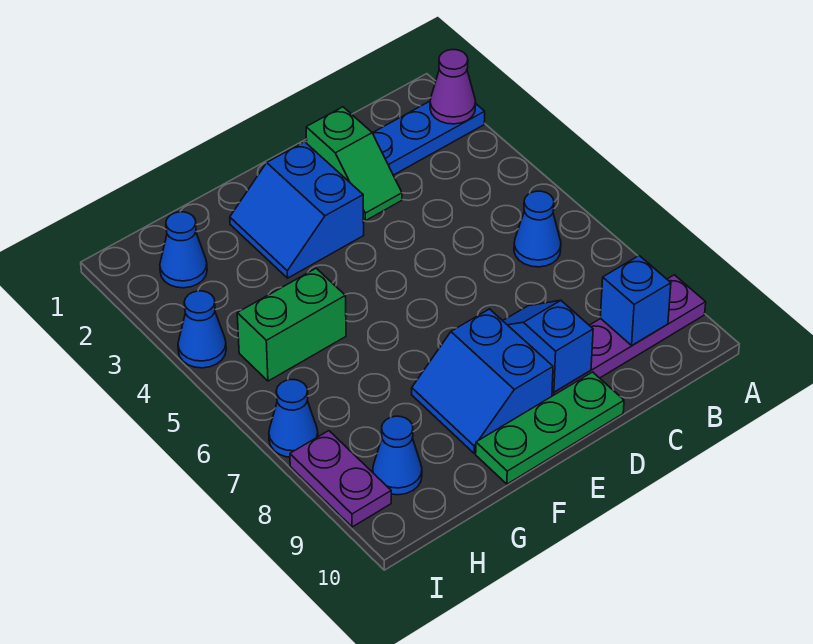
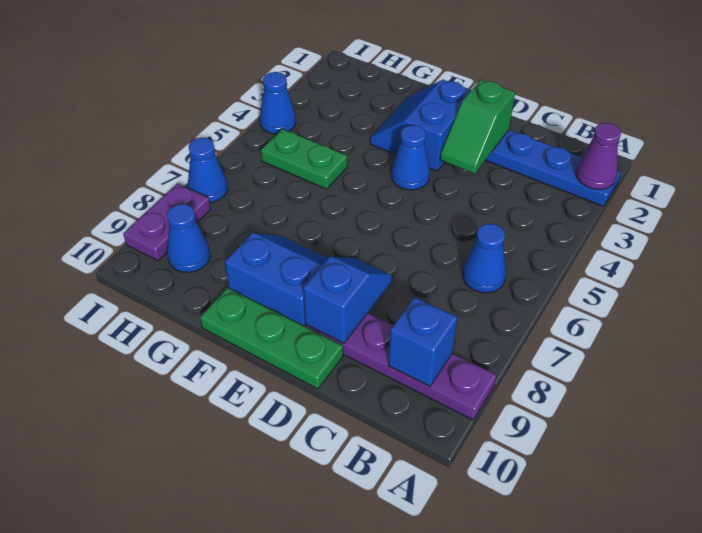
blue slope E8:F9 level 1 top E -> blue slope E8:F9 level 1 top 9
green brick G5:H5 level 1 -> green plate G5:H5 level 1
blue cone H2 level 1 -> blue cone E4 level 1

